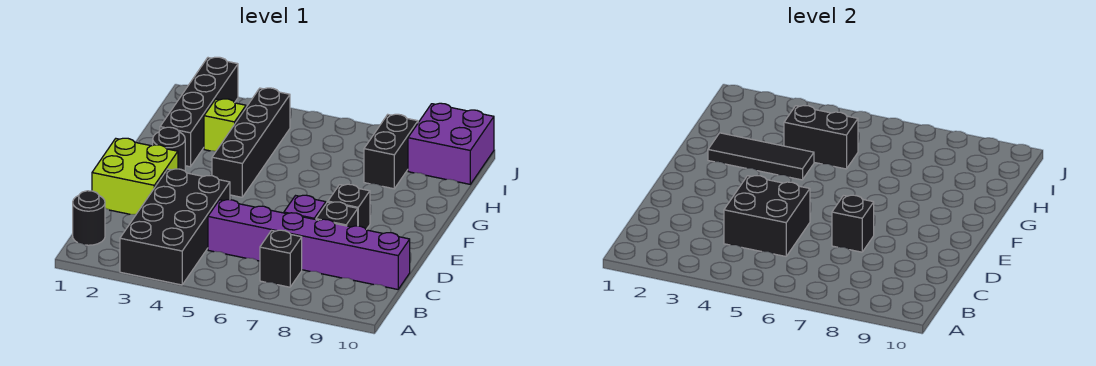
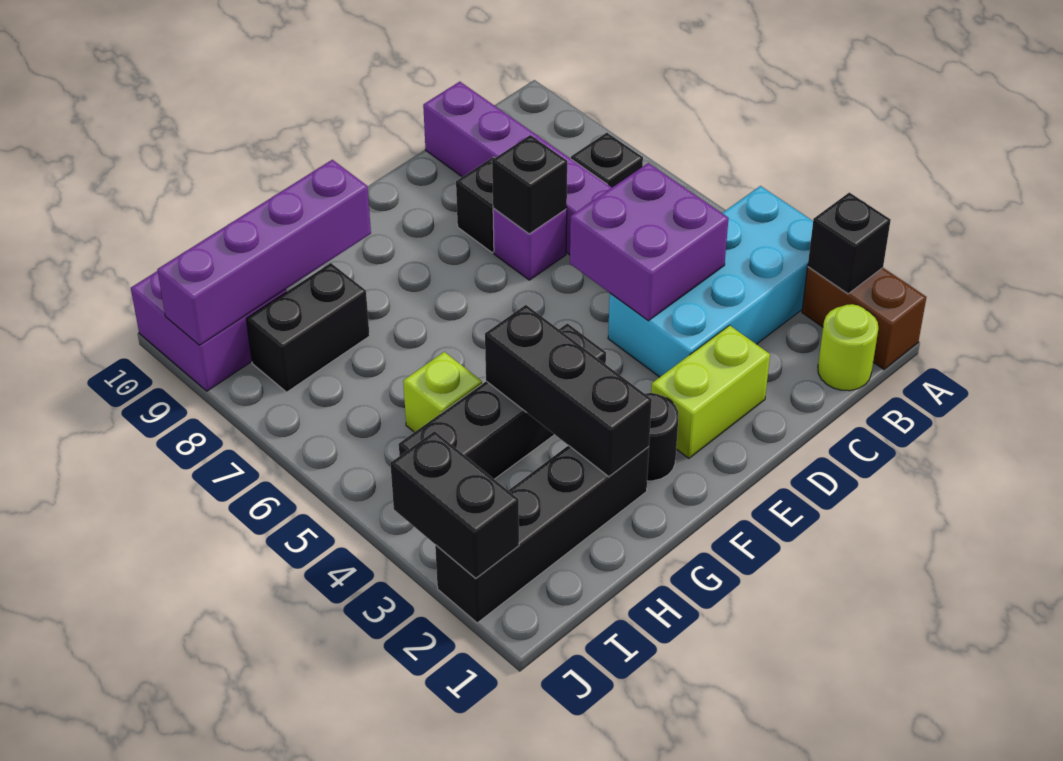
none -> brown brick A1:A2 level 1
black brick A3:D4 level 1 -> cyan brick A3:D4 level 1
black round brick B1 level 1 -> lime round brick B1 level 1
black brick C4:D5 level 2 -> purple brick C4:D5 level 2
lime brick D1:E2 level 1 -> lime brick D2:E2 level 1
black brick E8 level 1 -> black brick A2 level 2
black tile G2:G4 level 2 -> black brick G2:G4 level 2
none -> purple brick G9:J9 level 2
lime brick H3 level 1 -> lime brick H5 level 1
black brick H4:H5 level 2 -> black brick J2:J3 level 2

